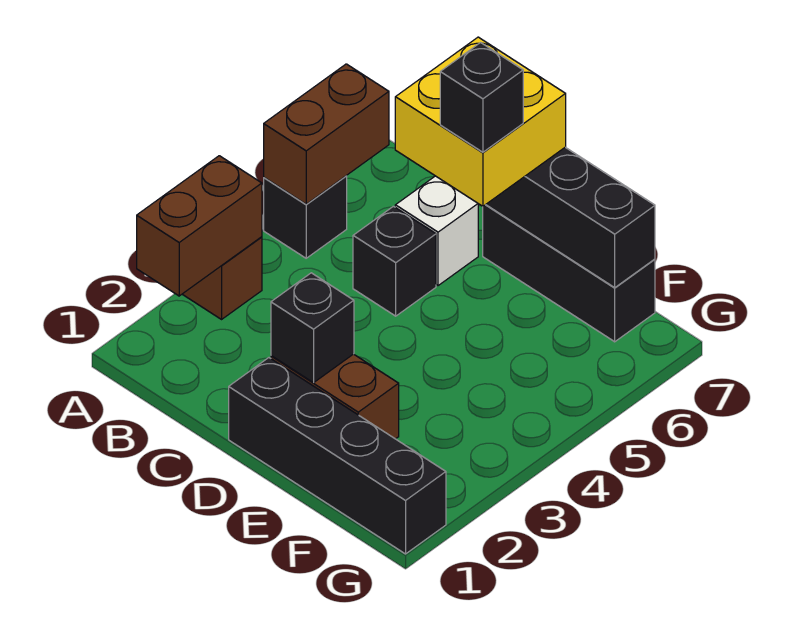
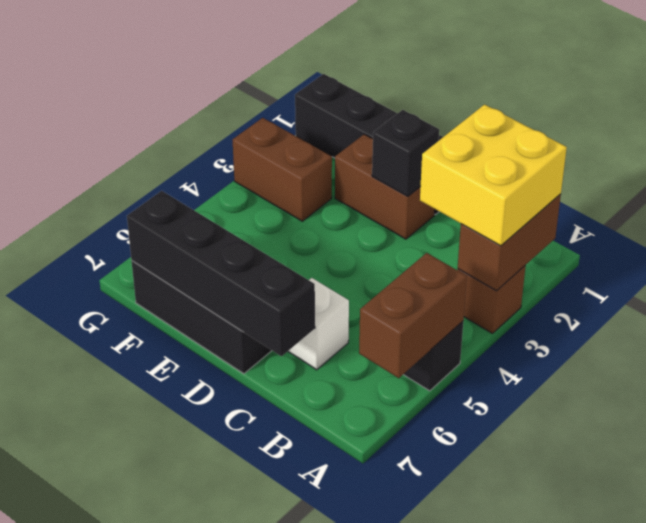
black brick C5 level 1 -> none
yellow brick C6:D7 level 3 -> yellow brick A2:B3 level 3
black brick D6 level 4 -> none
none -> brown brick F3:G3 level 1

